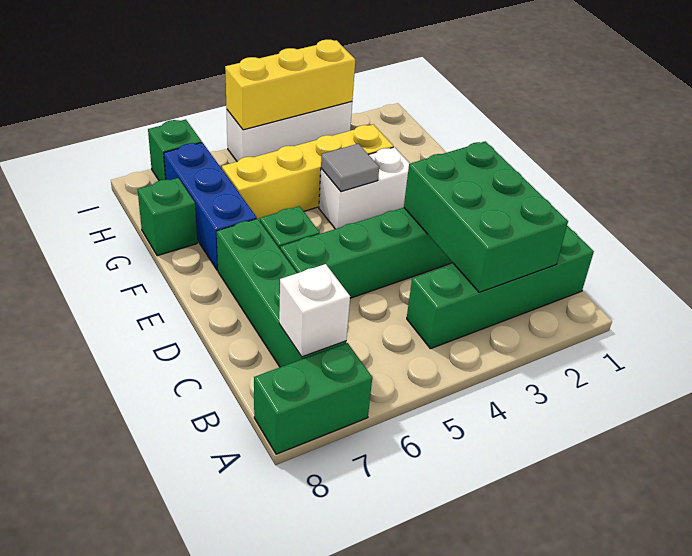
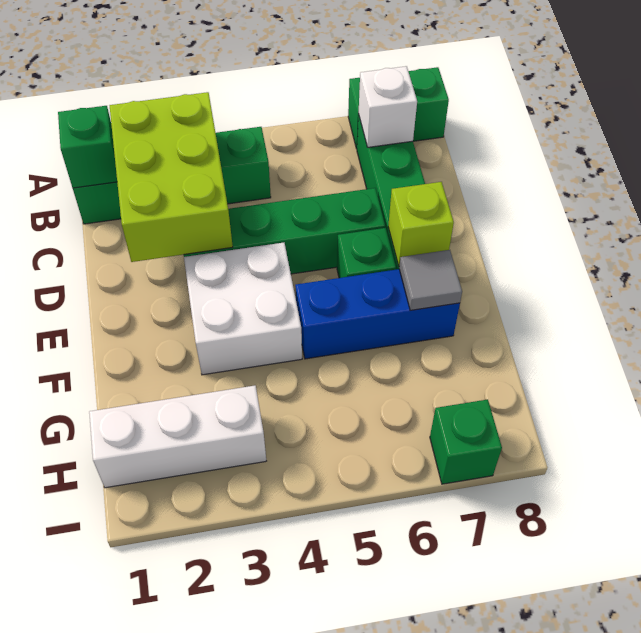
green brick B2:D3 level 2 -> lime brick B2:D3 level 2
none -> lime brick E7 level 2
white brick F3:F4 level 1 -> white brick E3:F4 level 1
grey tile F4 level 2 -> grey tile F7 level 2
blue brick F7:H7 level 1 -> blue brick F5:F7 level 1
yellow brick G3:G6 level 1 -> none
green brick G8 level 1 -> green brick B1 level 2
white brick I3:I5 level 1 -> white brick H1:H3 level 1
yellow brick I3:I5 level 2 -> none

